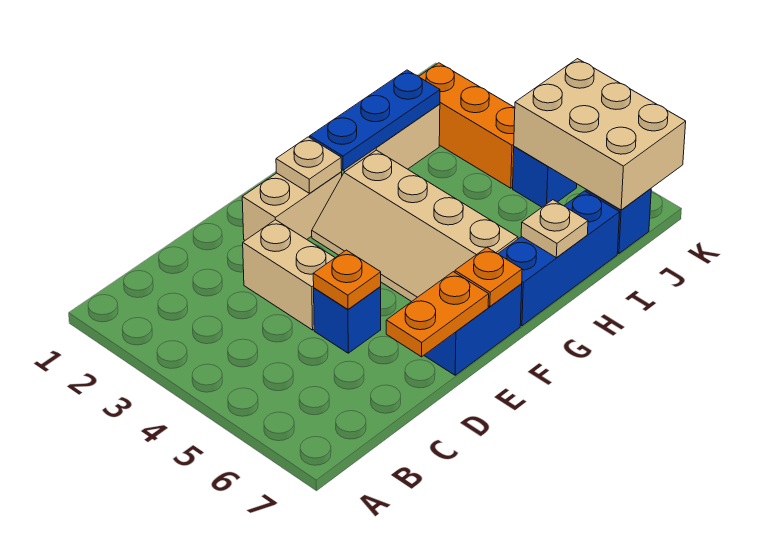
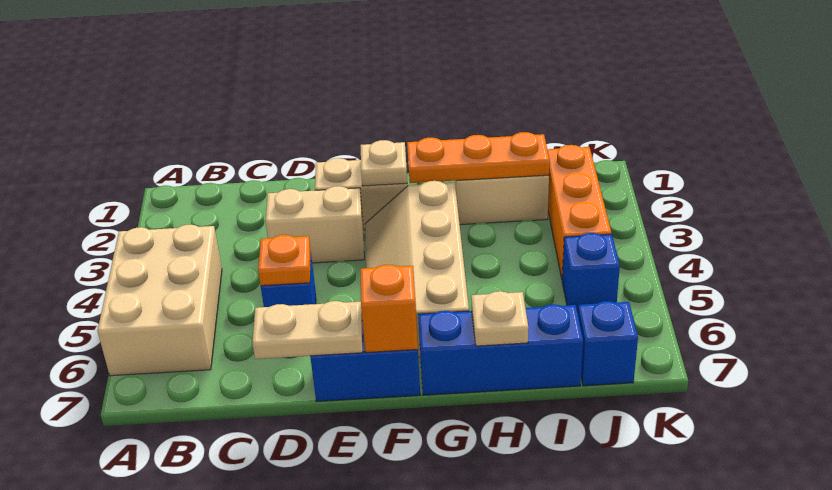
tan brick D3:D4 level 1 -> tan brick D3:E3 level 1
orange plate D7:E7 level 2 -> tan plate D7:E7 level 2
orange plate F7 level 2 -> orange brick F7 level 2
blue plate G2:I2 level 2 -> orange plate G2:I2 level 2
tan brick J5:K7 level 2 -> tan brick A4:B6 level 1

